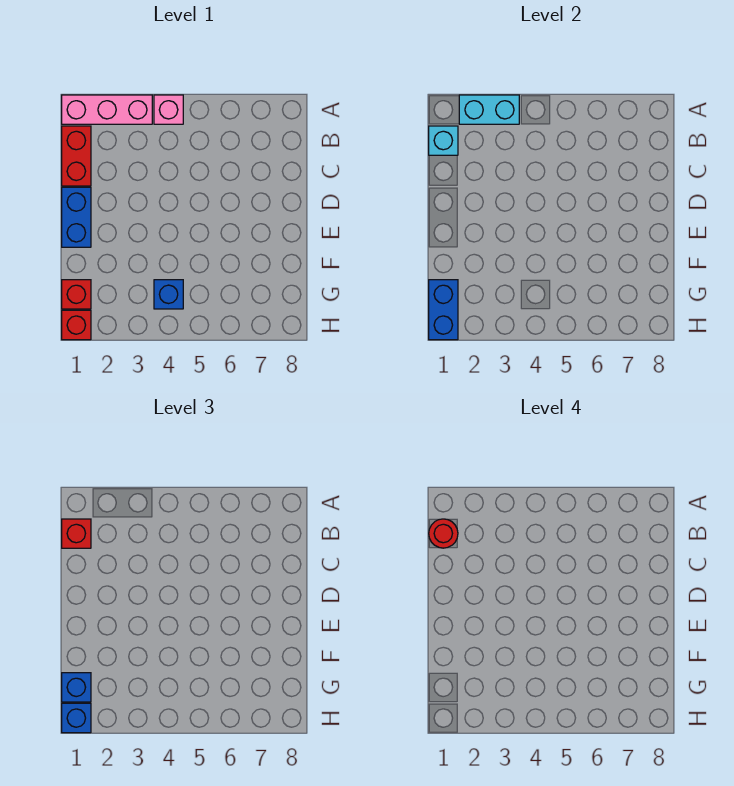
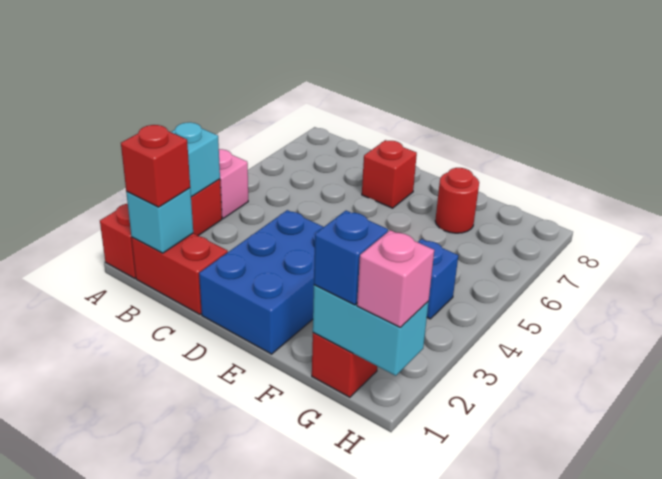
pink brick A1:A3 level 1 -> red brick A1:A3 level 1
red round brick B1 level 4 -> red round brick F7 level 1
blue brick D1:E1 level 1 -> blue brick D1:E3 level 1
blue brick G1:H1 level 2 -> cyan brick G1:H1 level 2
red brick H1 level 1 -> red brick D7 level 1
blue brick H1 level 3 -> pink brick H1 level 3

